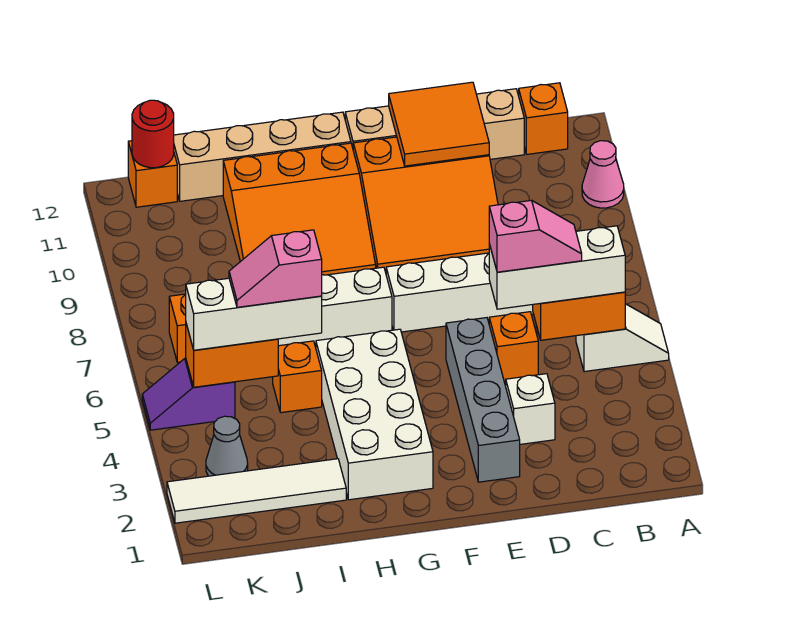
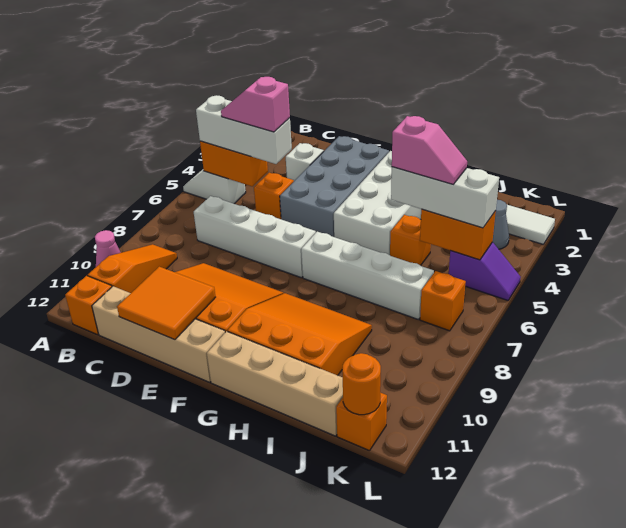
none -> orange slope B9:B11 level 1 top 11
grey brick E2:E5 level 1 -> grey brick E2:F5 level 1
red round brick K12 level 2 -> orange round brick K12 level 2

